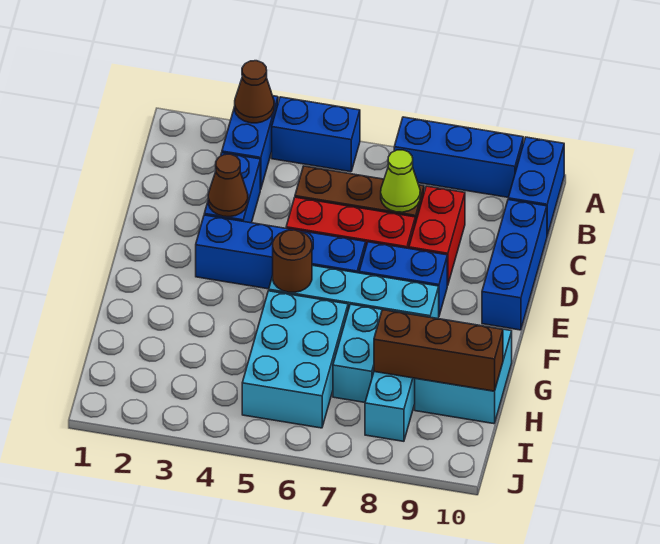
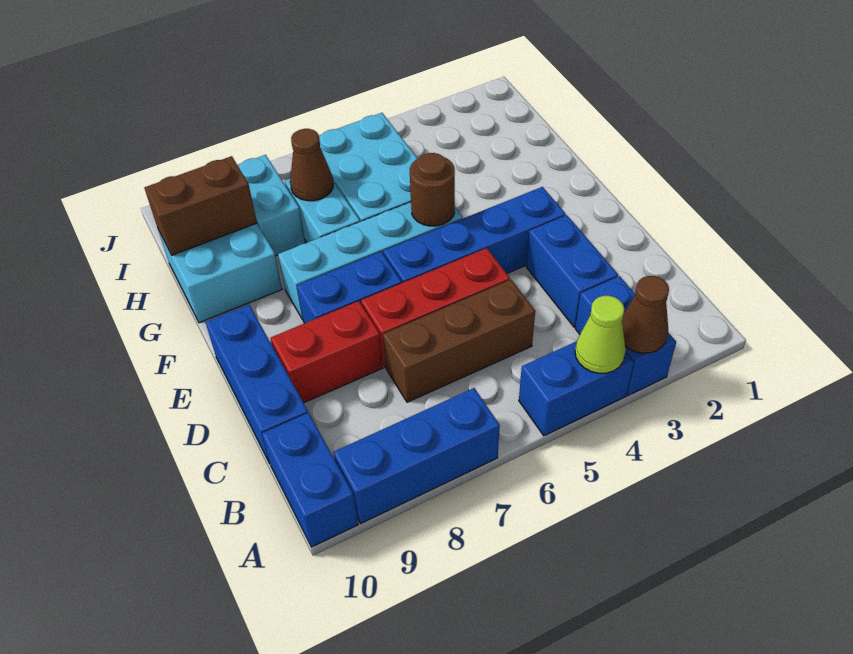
lime cone C7 level 2 -> lime cone A4 level 2
red brick C8:D8 level 1 -> red brick D8:D9 level 1
brown cone D3 level 2 -> brown cone H7 level 2
brown brick H8:H10 level 2 -> brown brick H9:H10 level 2

